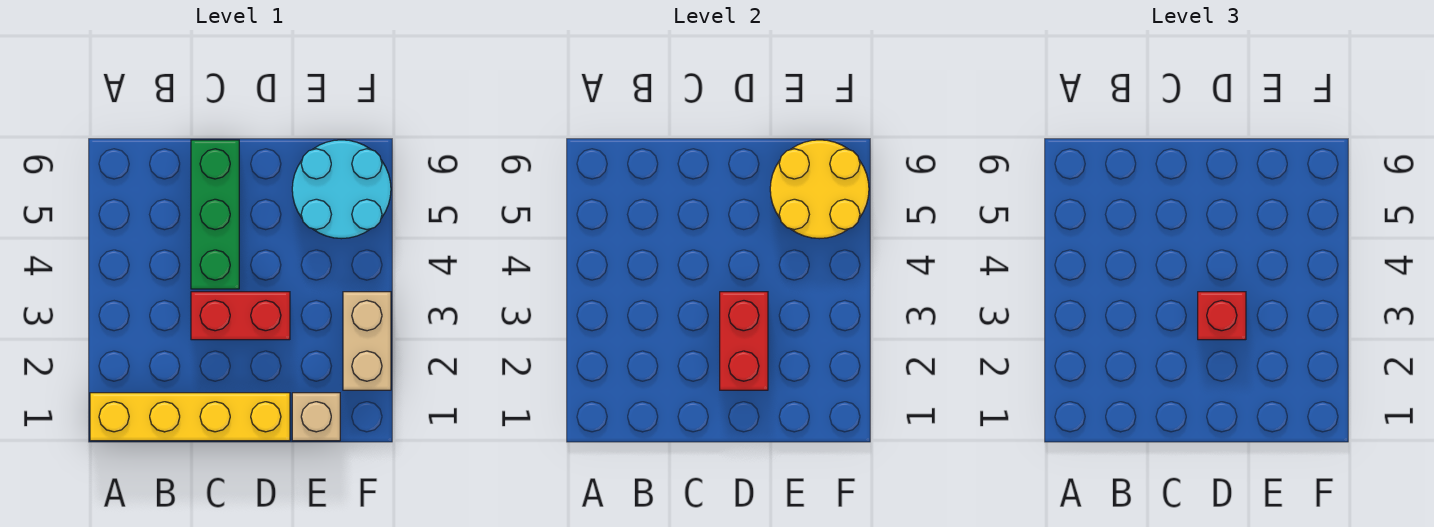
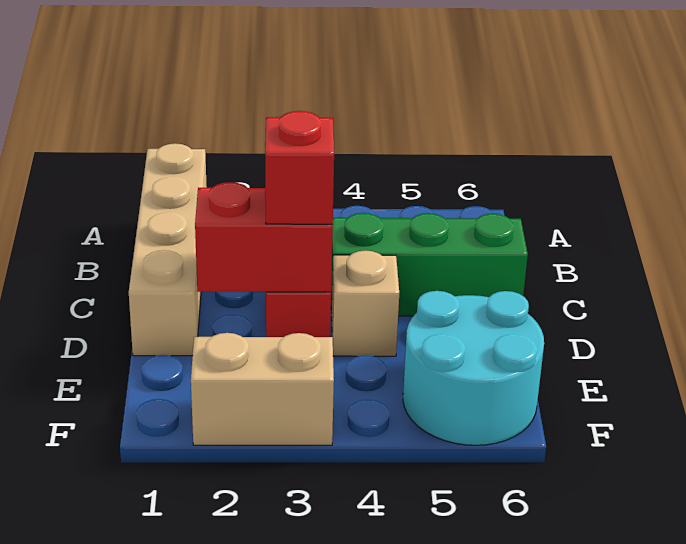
yellow brick A1:D1 level 1 -> tan brick A1:D1 level 1
tan brick E1 level 1 -> tan brick D4 level 1
yellow round brick E5:F6 level 2 -> none

